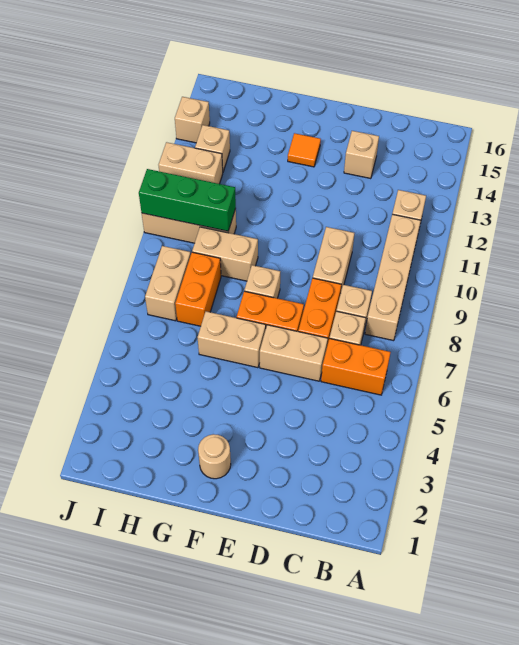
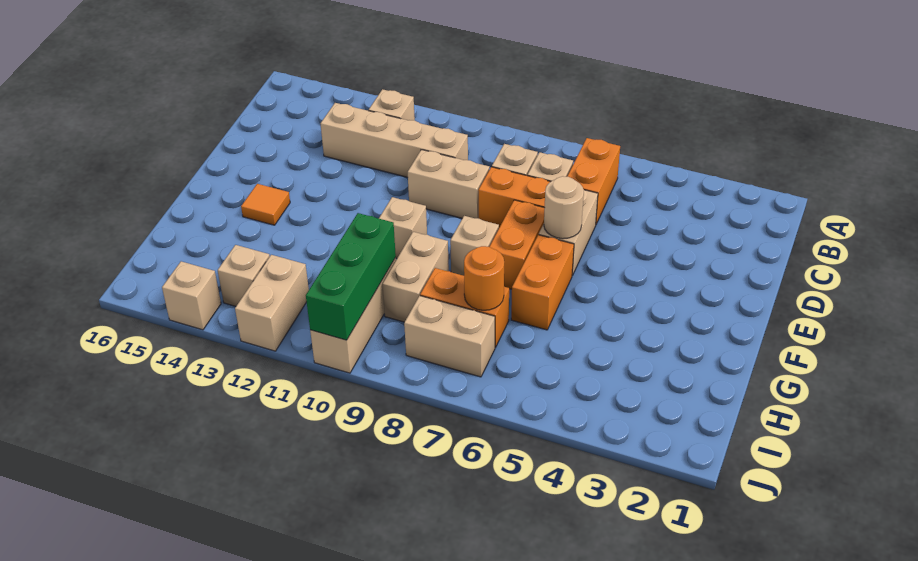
tan brick B8:B11 level 1 -> tan brick C10:C13 level 1
tan brick D14 level 1 -> tan brick F10 level 1
tan round brick F2 level 1 -> tan round brick E6 level 2
tan brick F6:G6 level 1 -> orange brick F6:G6 level 1
none -> orange round brick H7 level 2

